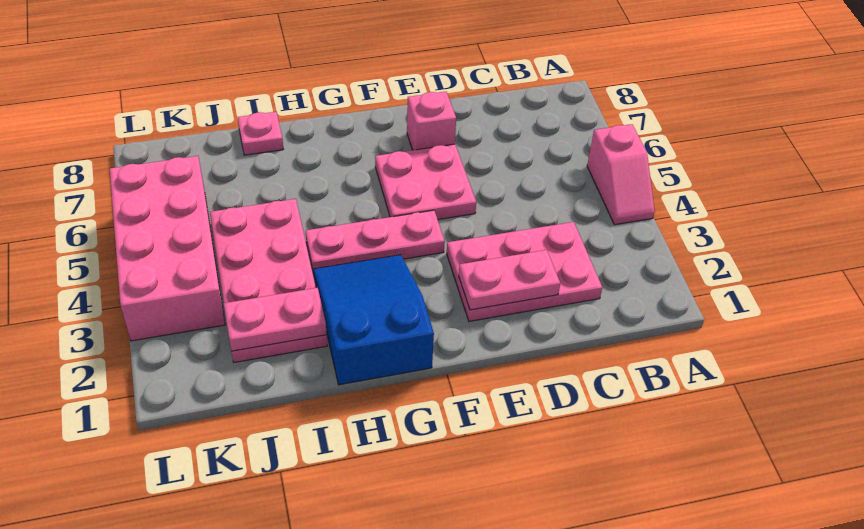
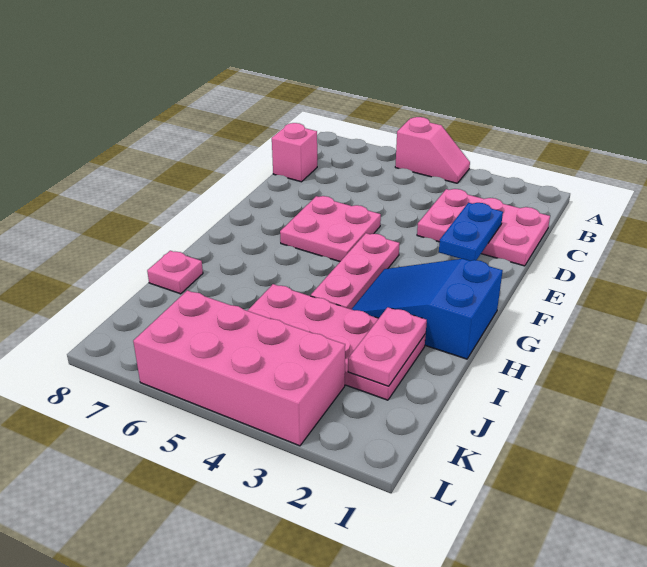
pink plate C2:E3 level 1 -> pink plate C1:D3 level 1
pink plate D2:E2 level 2 -> blue plate D2:E2 level 2
pink brick E7 level 1 -> pink brick C8 level 1

